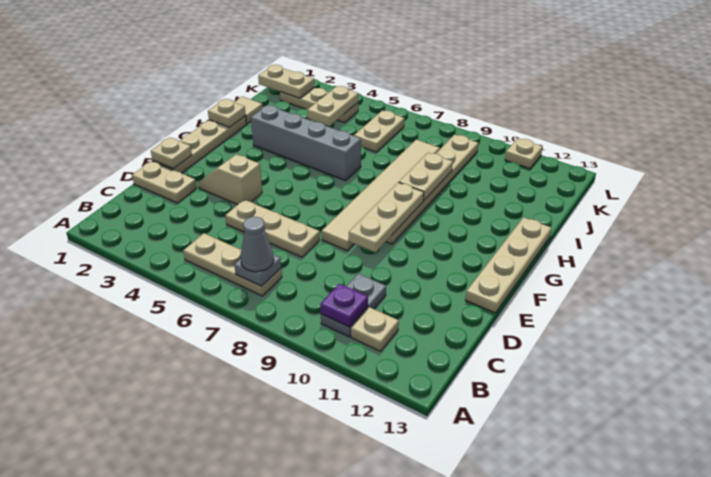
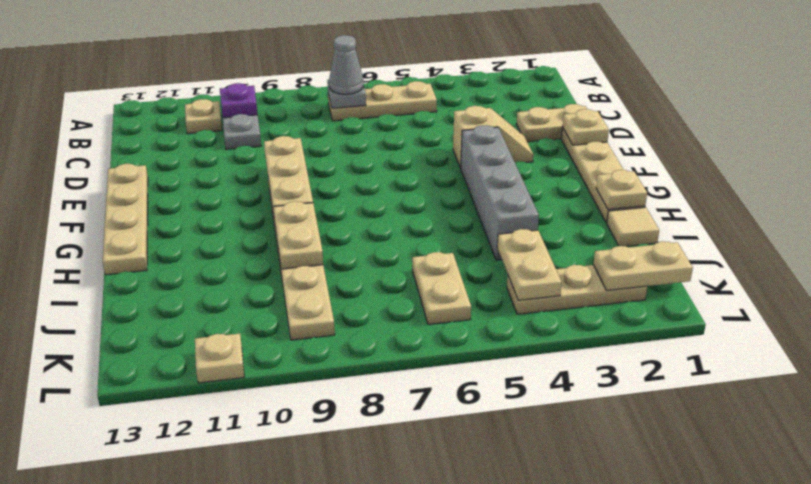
tan plate D5:D7 level 1 -> none
tan tile E8:J8 level 1 -> none
grey brick H3:H6 level 1 -> grey brick F4:I4 level 1

